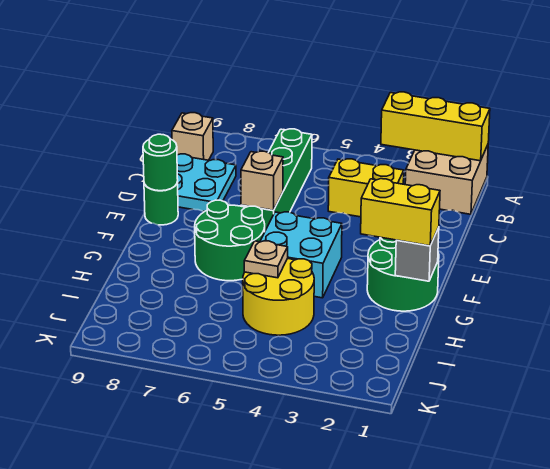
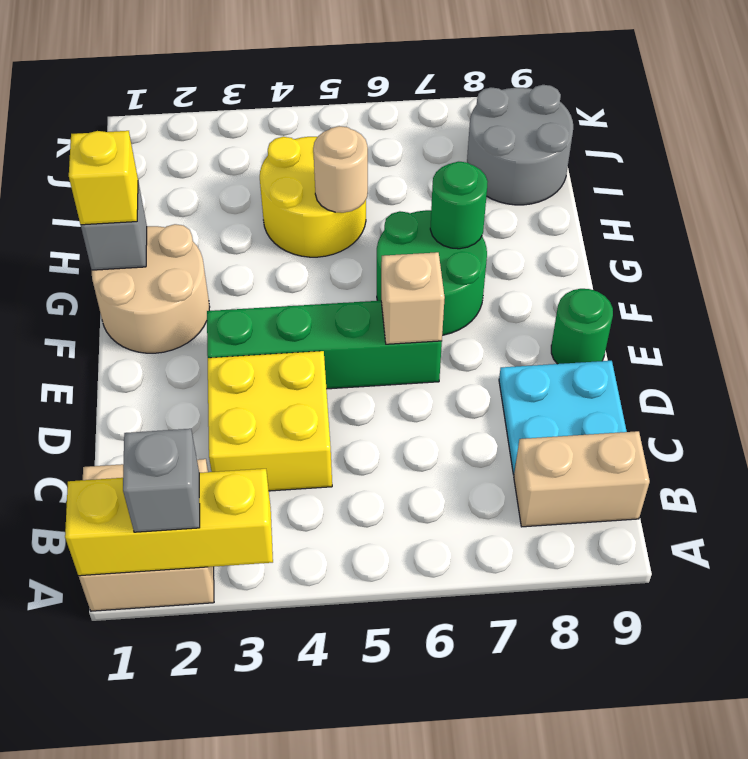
none -> grey brick A2 level 3
green brick B6:E6 level 1 -> green brick E3:E6 level 1
tan brick B9 level 1 -> tan brick B8:B9 level 1
yellow brick C3:C4 level 1 -> yellow brick C3:D4 level 1
green round brick E9 level 2 -> green round brick G7 level 2
green round brick F1:G2 level 1 -> tan round brick F1:G2 level 1
cyan brick F4:G5 level 1 -> none
yellow brick G1:G2 level 3 -> yellow brick G1 level 3
tan plate H5 level 2 -> tan round brick H5 level 2
none -> grey round brick I8:J9 level 1

